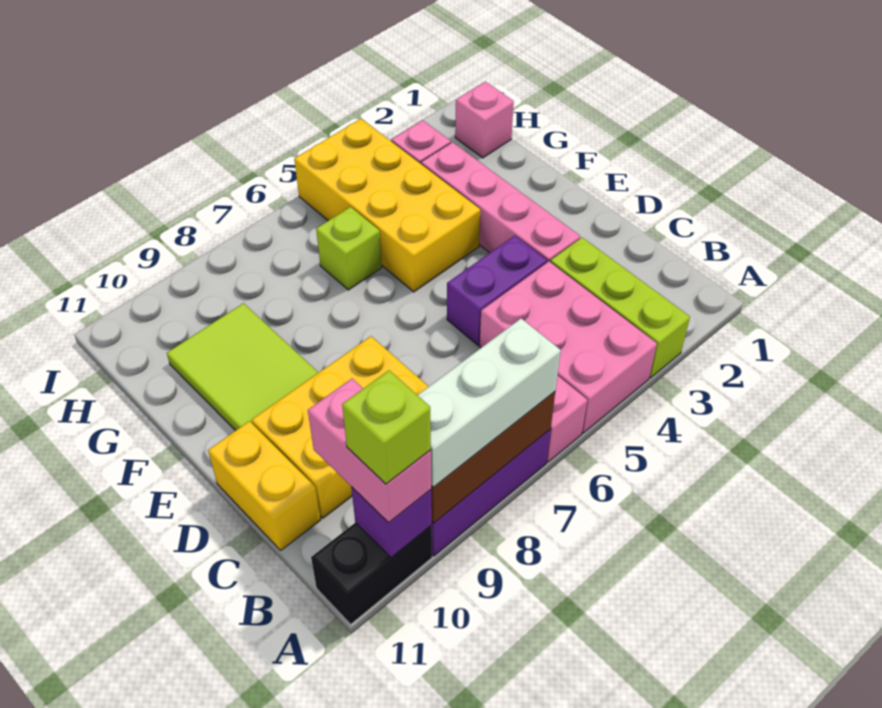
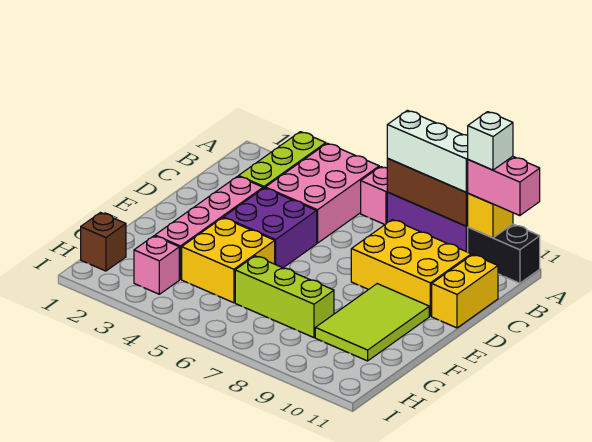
purple brick A10 level 2 -> yellow brick A10 level 2
pink brick A10:B10 level 3 -> pink brick A10:A11 level 3
lime brick A10 level 4 -> white brick A10 level 4
purple brick D4:D5 level 1 -> purple brick D4:E5 level 1
yellow brick F4:I5 level 1 -> yellow brick F4:G5 level 1
lime brick G6 level 1 -> lime brick G6:G8 level 1
pink brick H1 level 1 -> brown brick H1 level 1

